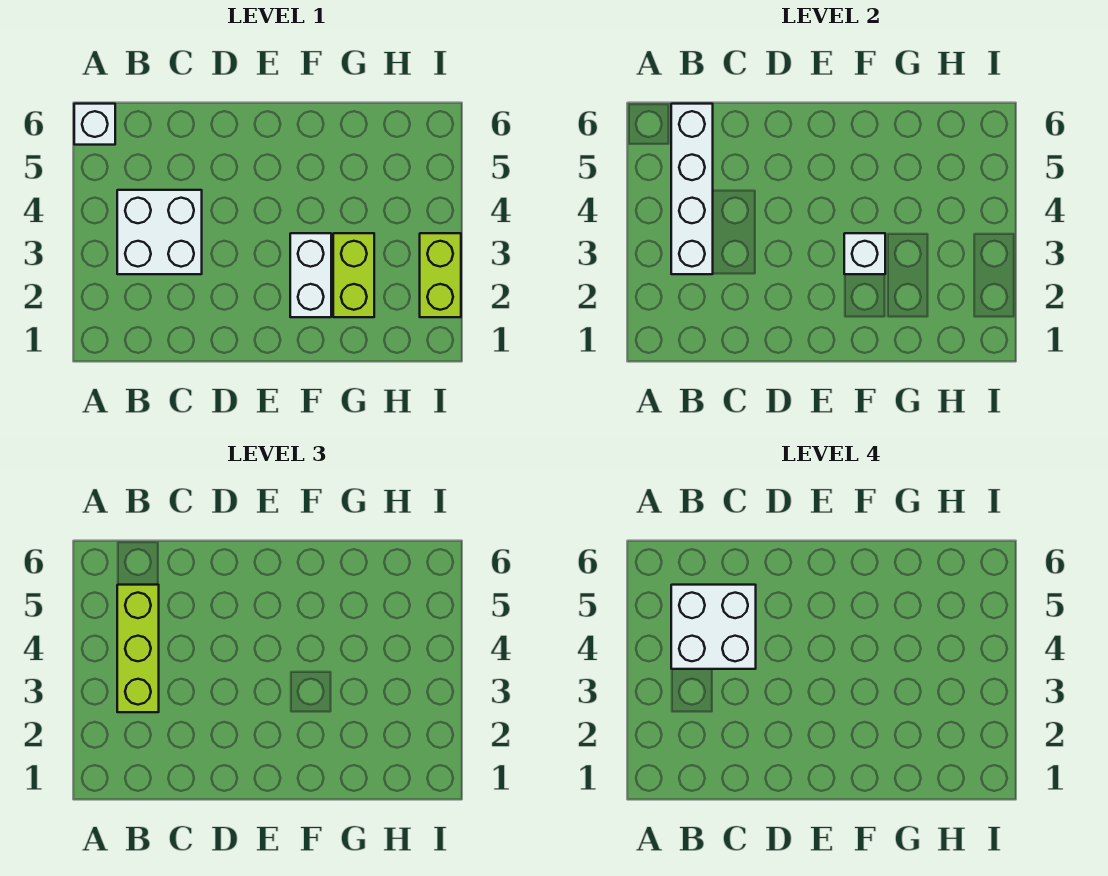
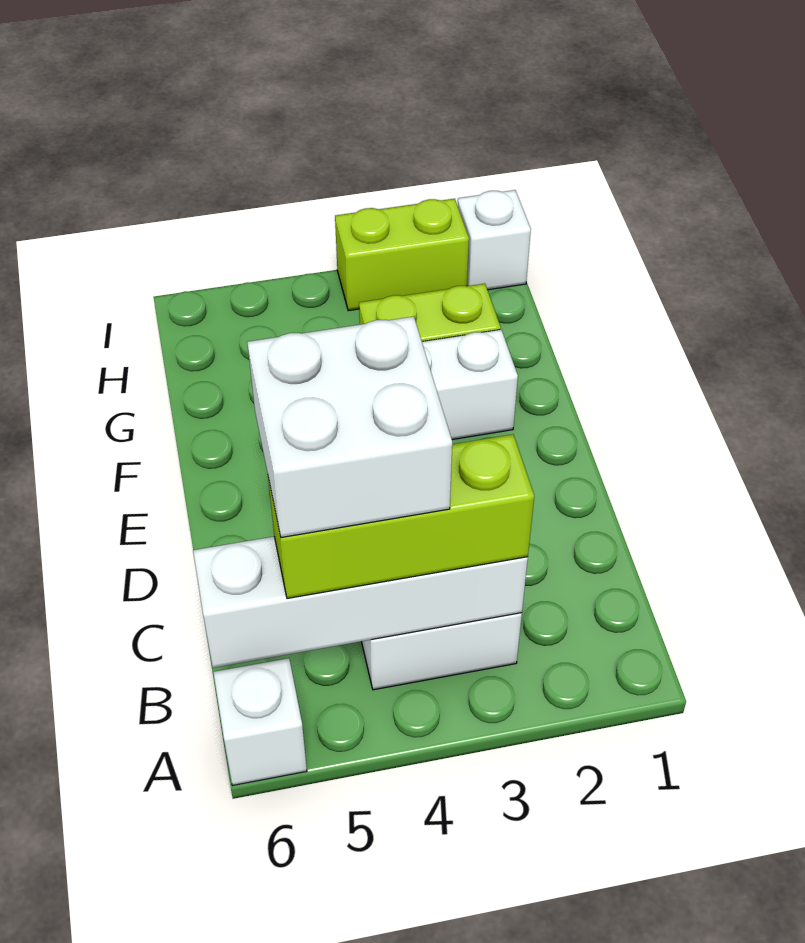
white brick F3 level 2 -> white brick I1 level 1

